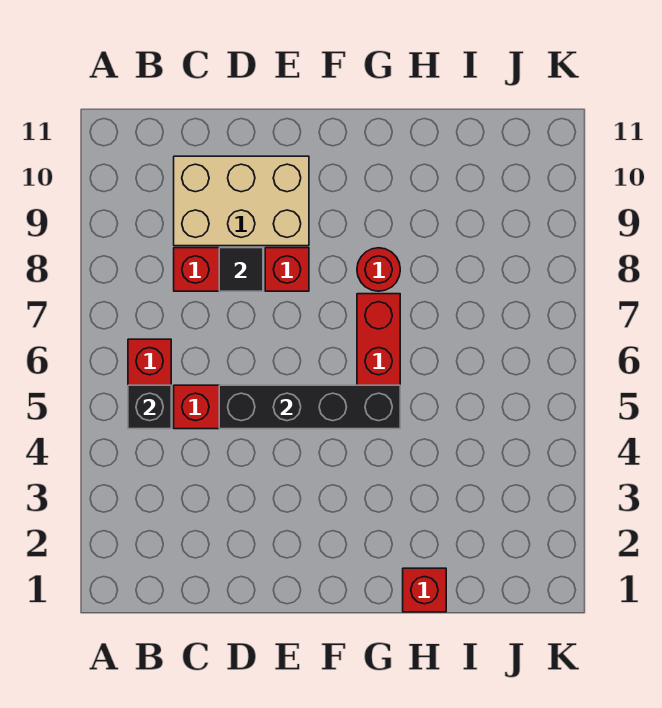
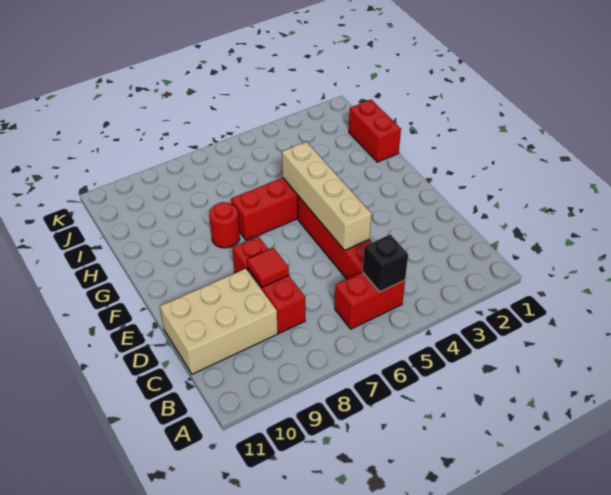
tan brick C9:E10 level 1 -> tan brick C9:D11 level 1
black brick D5:G5 level 2 -> tan brick D5:G5 level 2
black tile D8 level 2 -> red tile D8 level 2
red brick H1 level 1 -> red brick H1:I1 level 1

